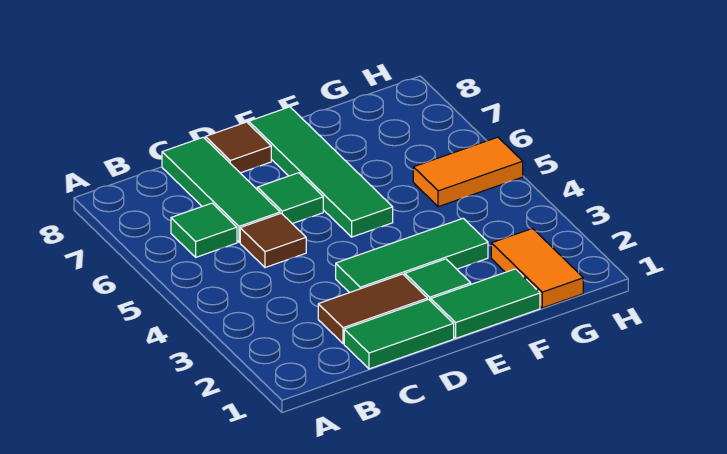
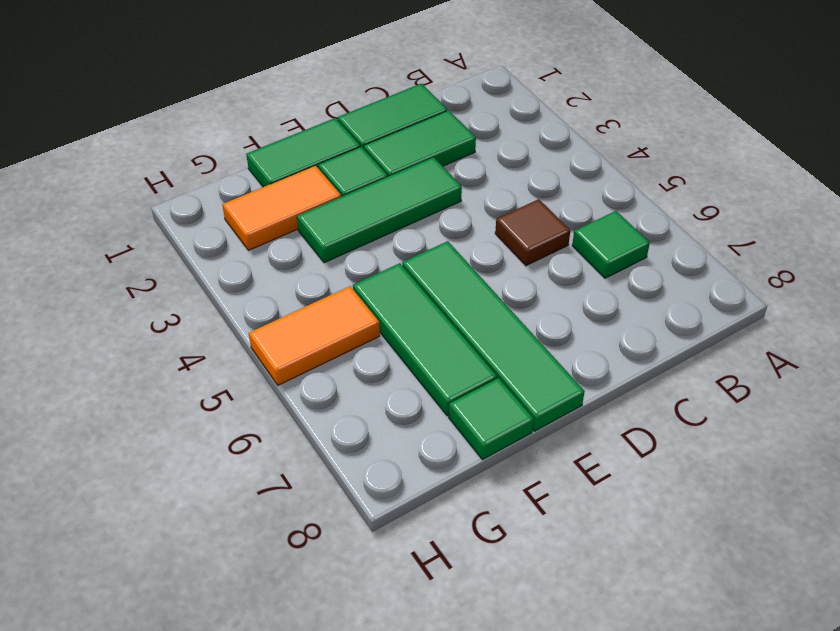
brown tile C2:D2 level 1 -> green tile C2:D2 level 1
green tile C6:C8 level 1 -> green tile F5:F7 level 1
green tile D6 level 1 -> green tile F8 level 1
brown tile D8 level 1 -> none
orange tile G1:G2 level 1 -> orange tile F2:G2 level 1

